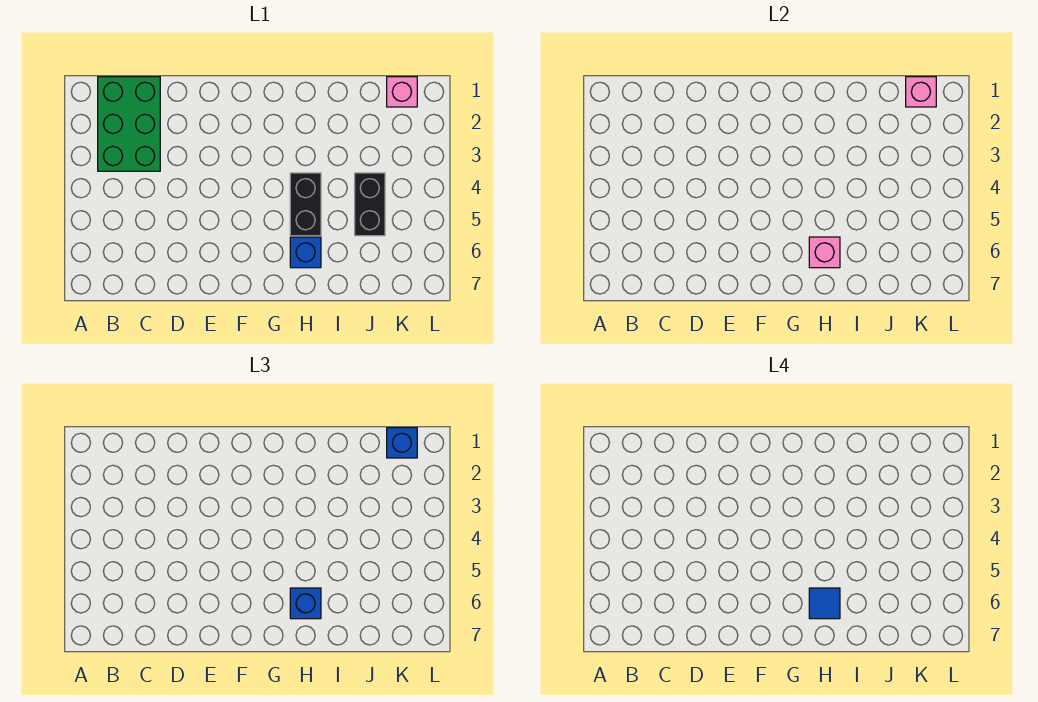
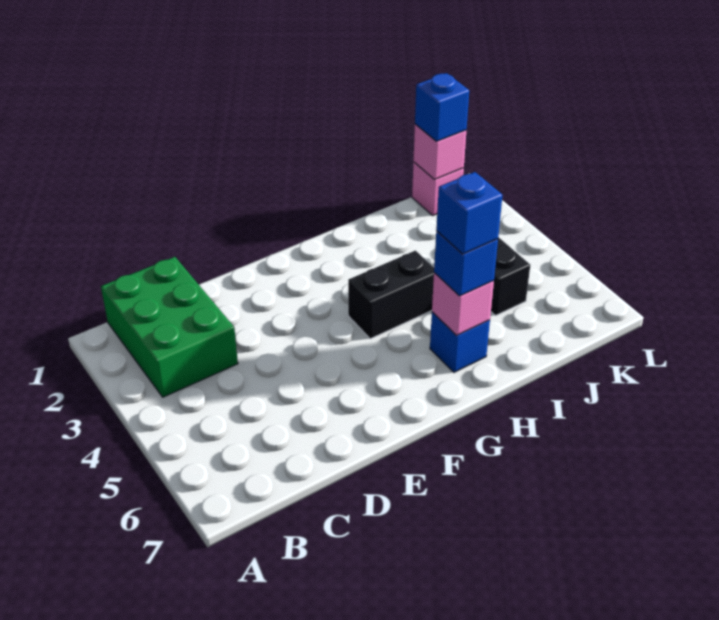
black brick H4:H5 level 1 -> black brick G4:H4 level 1
blue tile H6 level 4 -> blue brick H6 level 4

